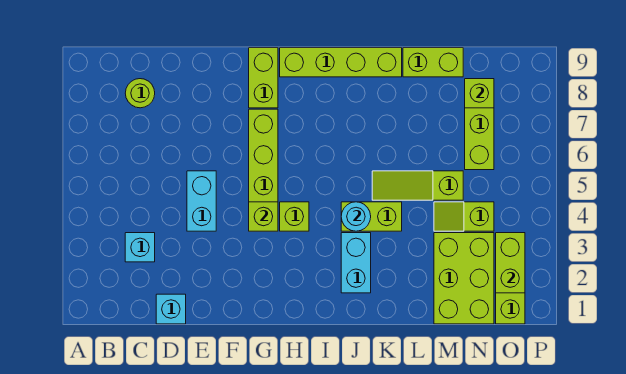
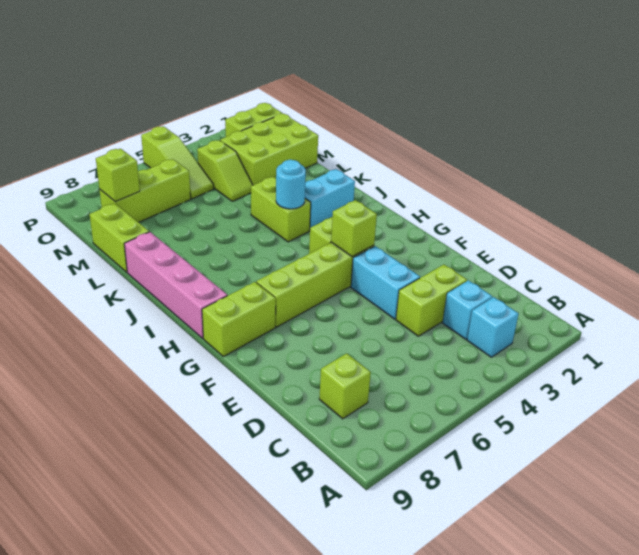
lime round brick C8 level 1 -> lime brick C8 level 1
cyan brick D1 level 1 -> cyan brick B3 level 1
cyan brick E4:E5 level 1 -> cyan brick E4:F4 level 1
lime brick H9:K9 level 1 -> pink brick H9:K9 level 1
lime slope K5:M5 level 1 top M -> lime slope N5:P5 level 1 top P
lime brick O2:O3 level 2 -> lime brick D3:D4 level 1

